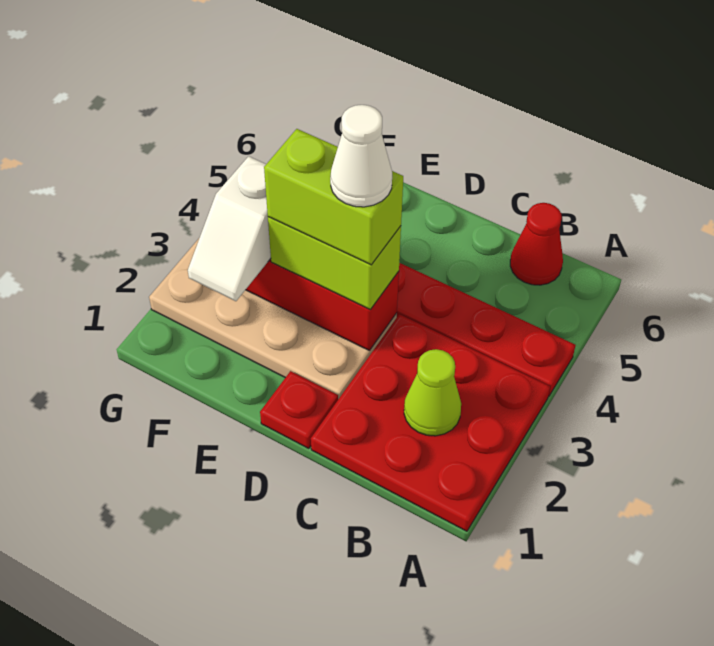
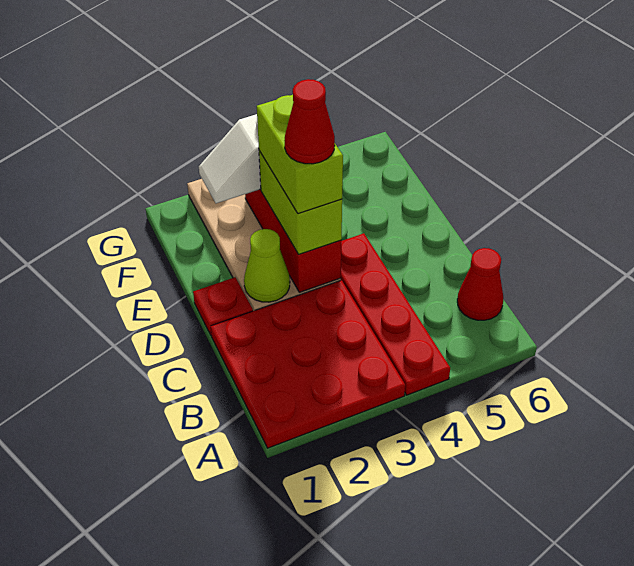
lime cone B2 level 2 -> lime cone D2 level 2
white cone D3 level 5 -> red cone D3 level 5

